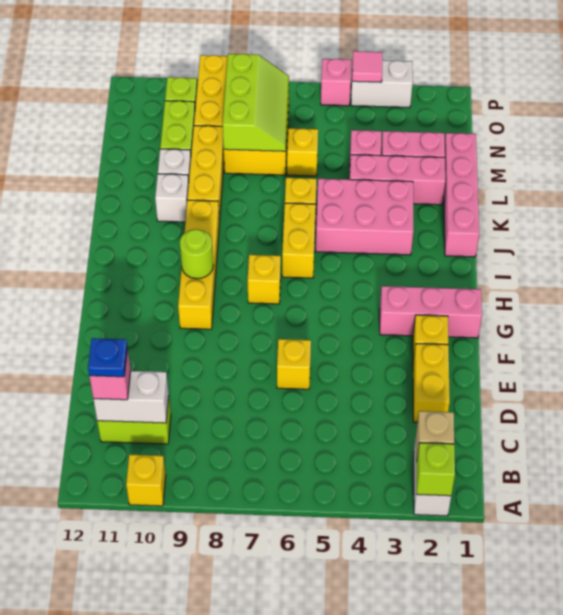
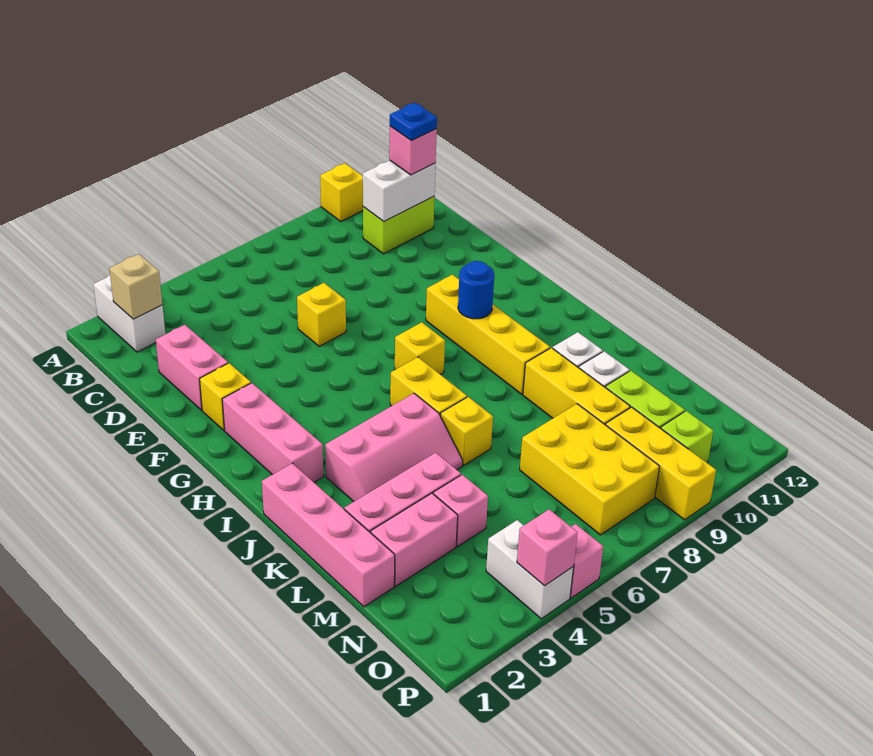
lime brick A2 level 2 -> none
yellow brick D2:E2 level 1 -> pink brick D2:E2 level 1
pink brick G1:G3 level 1 -> pink brick G2:I2 level 1
lime round brick H9 level 2 -> blue round brick H9 level 2
pink brick J3:K5 level 1 -> pink slope J3:K5 level 1 top J
yellow brick M6 level 1 -> none
lime slope M7:O8 level 2 top 8 -> none
white brick P3:P4 level 1 -> white brick O4:P4 level 1
pink tile P4 level 2 -> pink brick P4 level 2

